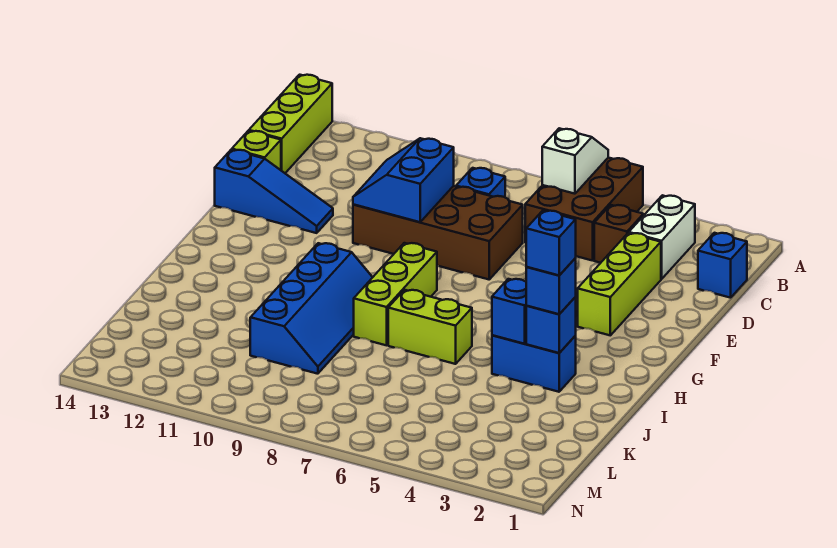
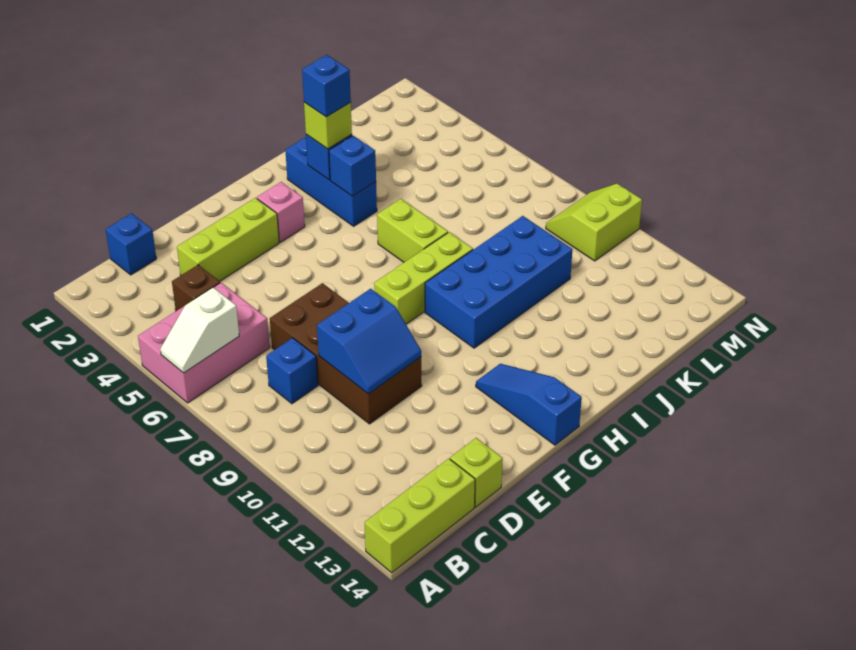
brown brick A5:C6 level 1 -> pink brick A5:C6 level 1
white brick B3:C3 level 1 -> none
blue slope E12:E14 level 1 top 14 -> blue slope G12:G14 level 1 top 14
none -> pink brick G3 level 1
blue slope H9:K10 level 1 top 10 -> blue brick H9:K10 level 1
blue brick I3:I4 level 1 -> blue brick I2:I4 level 1
blue brick I3 level 3 -> lime brick I3 level 3
none -> lime slope M9:N10 level 1 top 10

